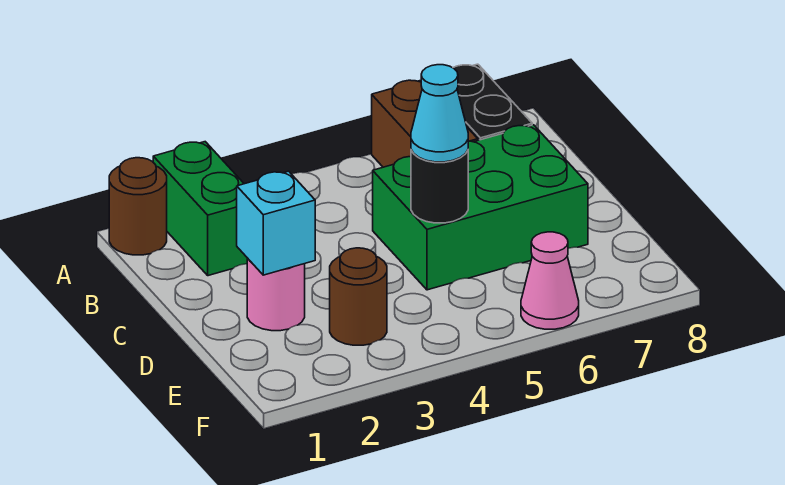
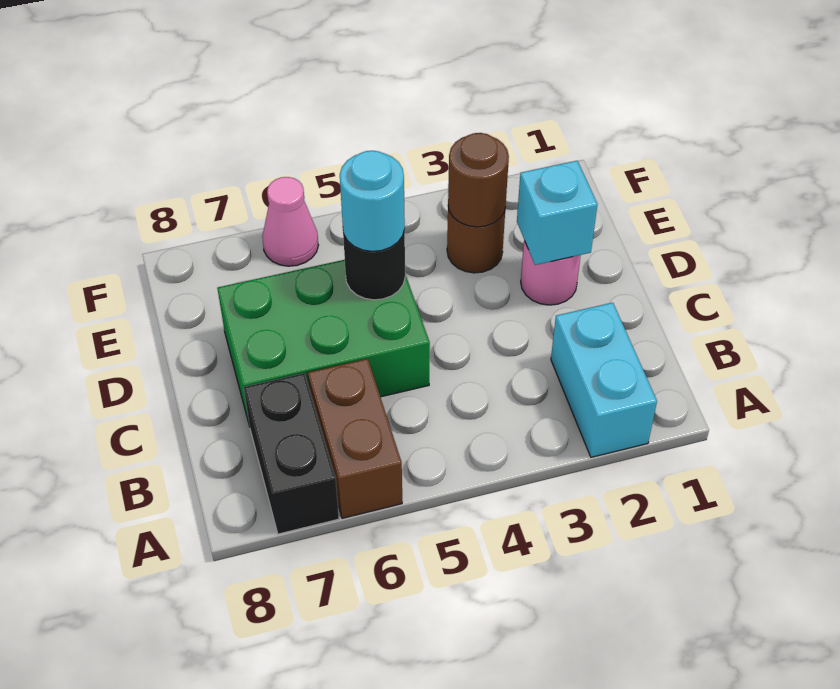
brown round brick A1 level 1 -> brown round brick E3 level 2
green brick A2:B2 level 1 -> cyan brick A2:B2 level 1
cyan cone D5 level 3 -> cyan round brick D5 level 3

